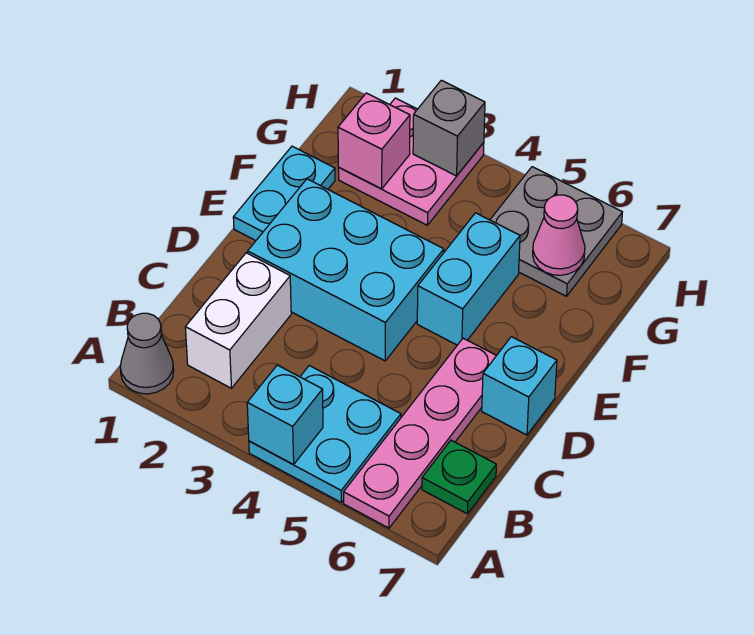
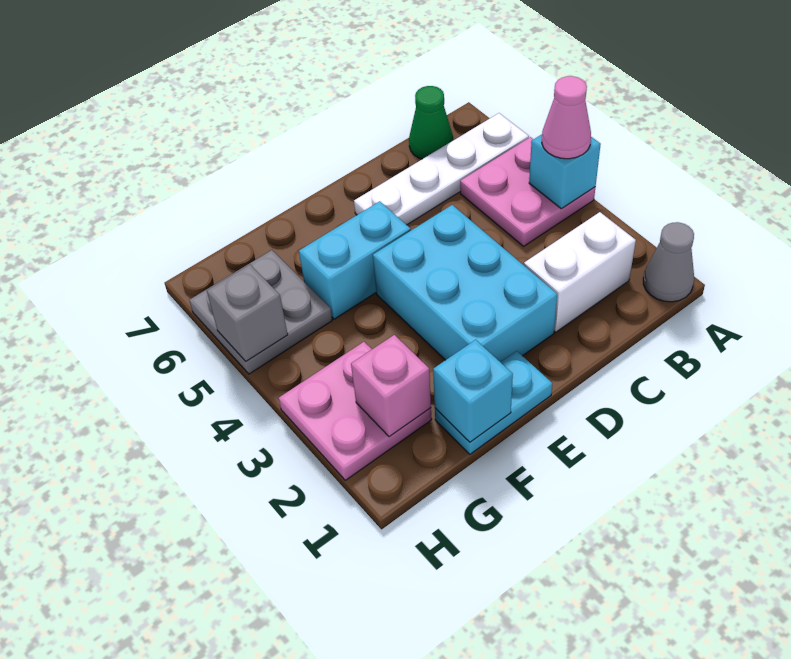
cyan plate A4:B5 level 1 -> pink plate A4:B5 level 1
pink plate A6:D6 level 1 -> white plate A6:D6 level 1
green plate B7 level 1 -> green cone B7 level 1
cyan brick D7 level 1 -> cyan brick F1 level 2
pink cone G6 level 2 -> pink cone A4 level 3
grey brick H3 level 2 -> grey brick H5 level 2

